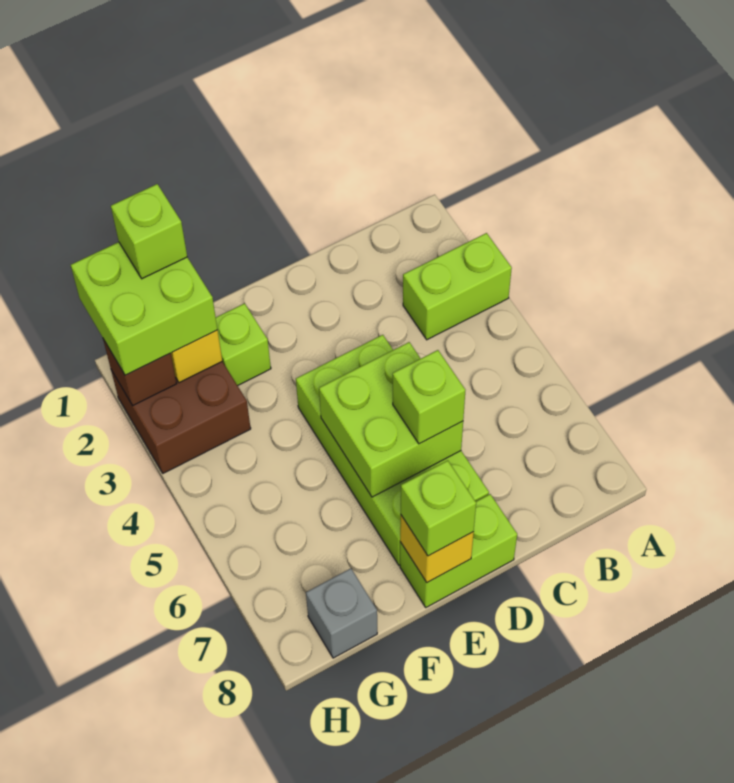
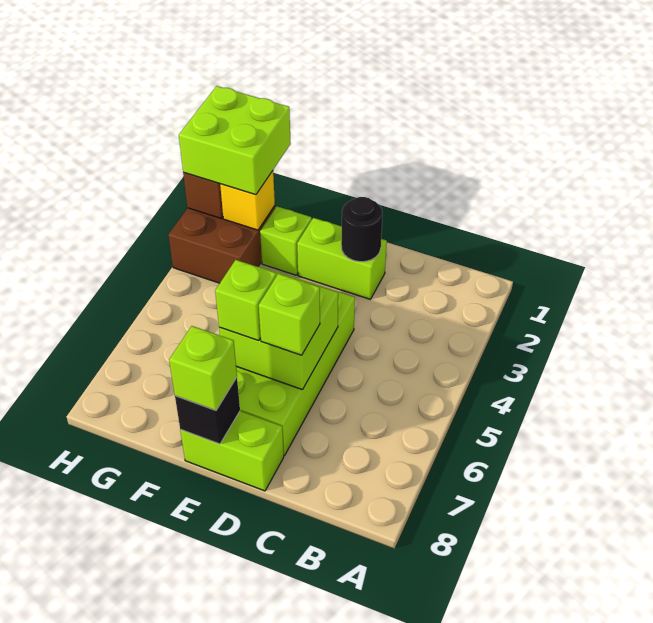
lime brick A3:B3 level 1 -> lime brick D2:E2 level 1
none -> black round brick D2 level 2
yellow brick E8 level 2 -> black brick E8 level 2
lime brick G1 level 4 -> lime brick E6 level 3
grey brick G8 level 1 -> none

